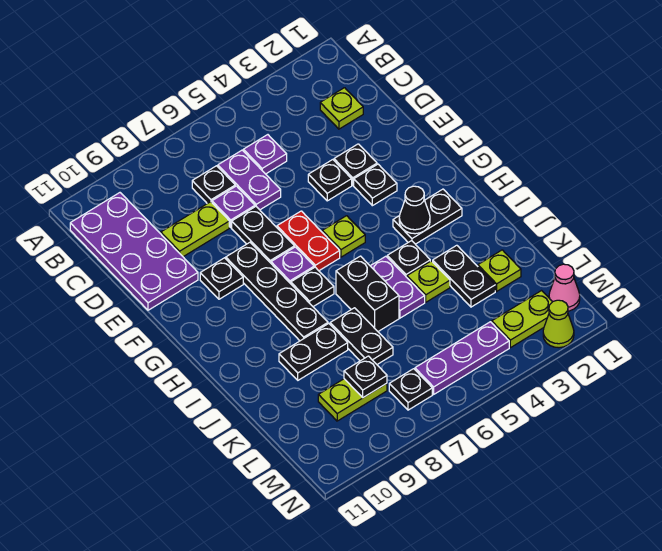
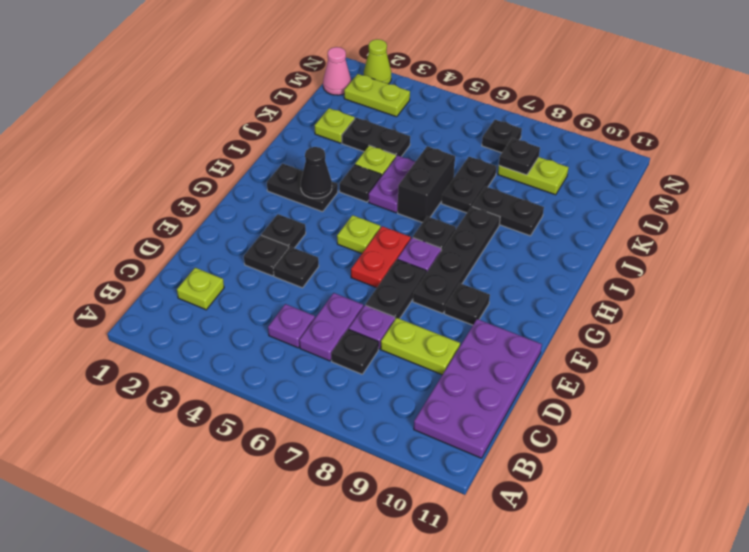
black plate J3:K3 level 1 -> black plate K3:K4 level 1
purple plate M4:M6 level 1 -> none

